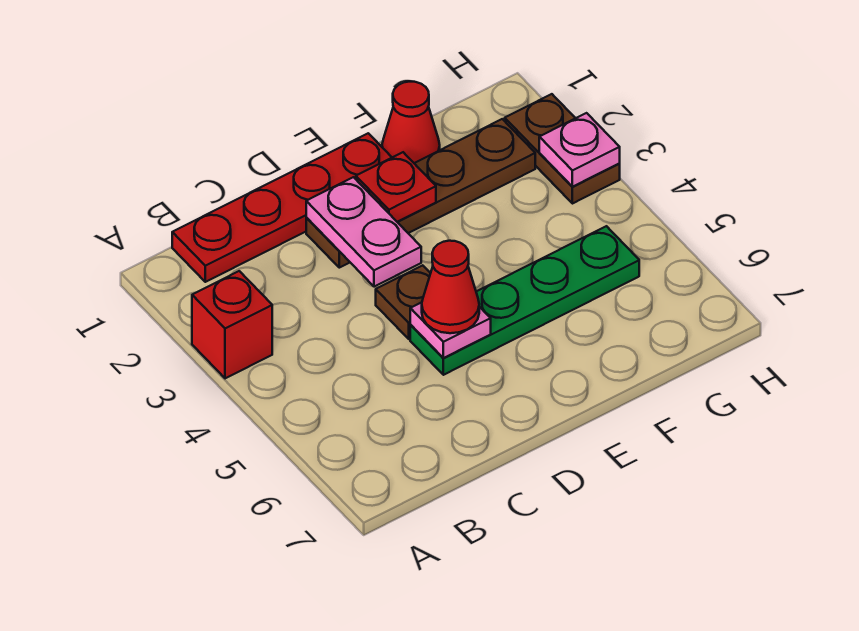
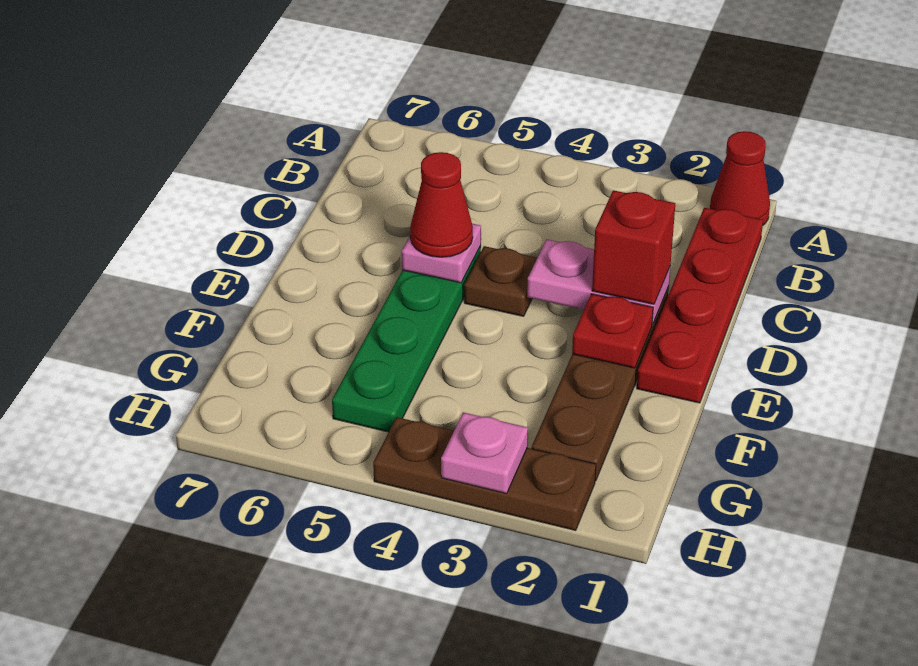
red brick A3 level 1 -> red brick D2 level 3
red cone F1 level 1 -> red cone A1 level 1
brown plate H2:H3 level 1 -> brown plate H2:H4 level 1

